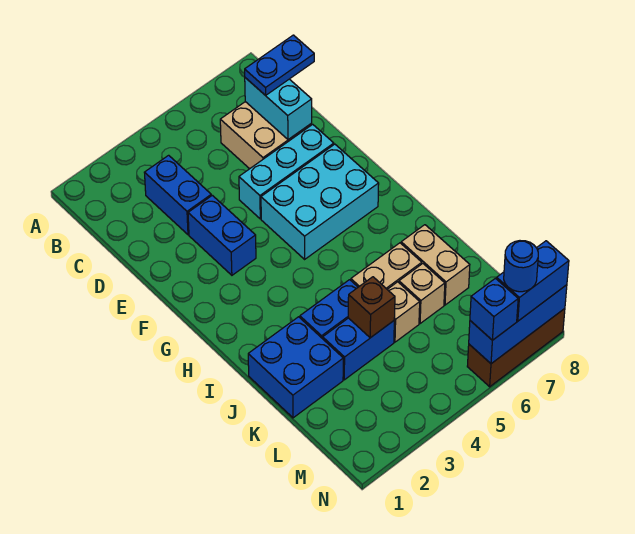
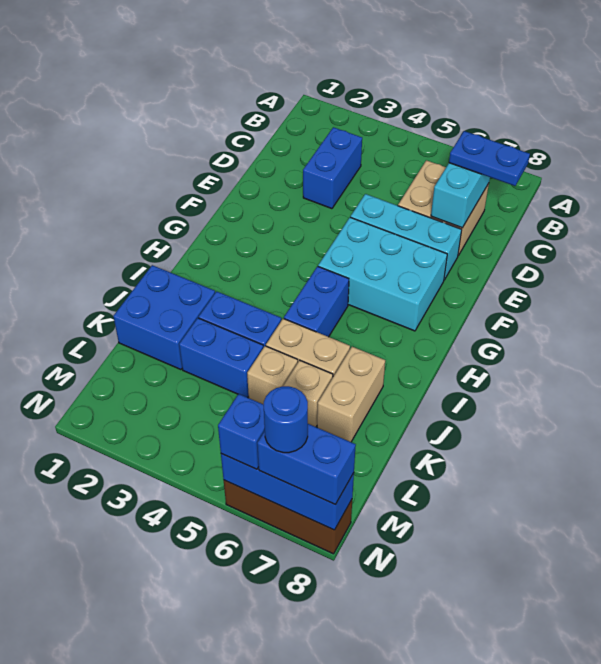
blue brick E3:F3 level 1 -> blue brick H5:I5 level 1
brown brick K4 level 2 -> none

